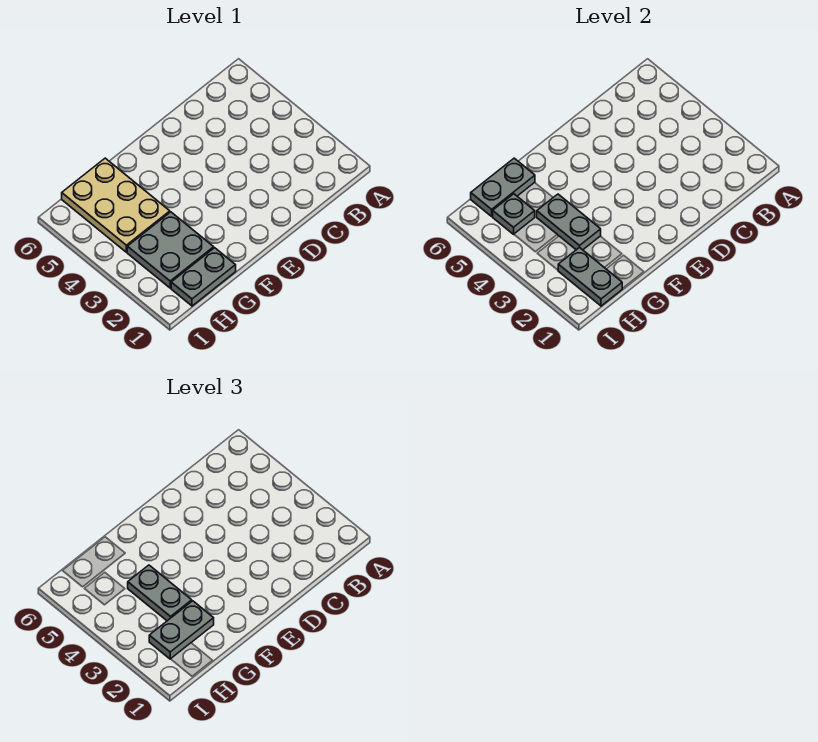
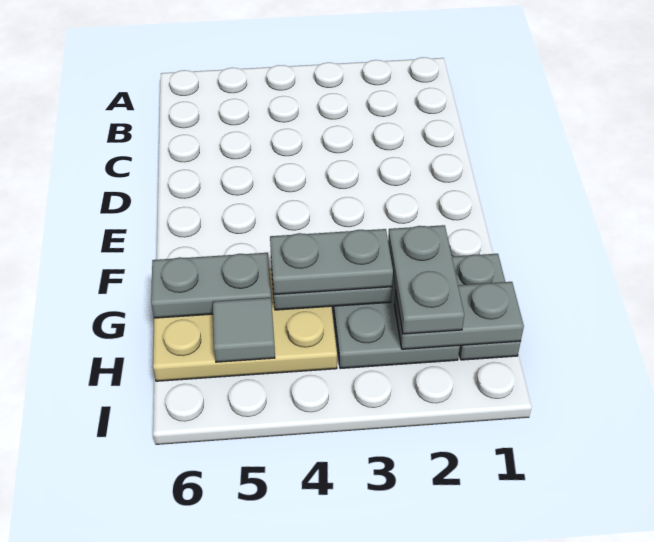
grey plate G6:H6 level 2 -> grey plate G5:G6 level 2
grey plate H5 level 2 -> grey tile H5 level 2

